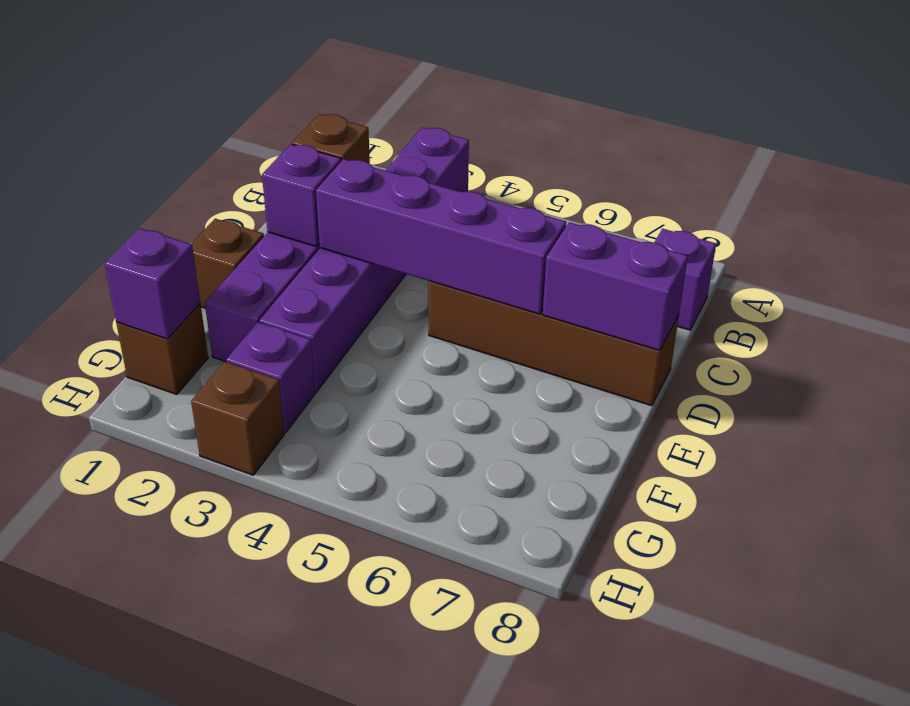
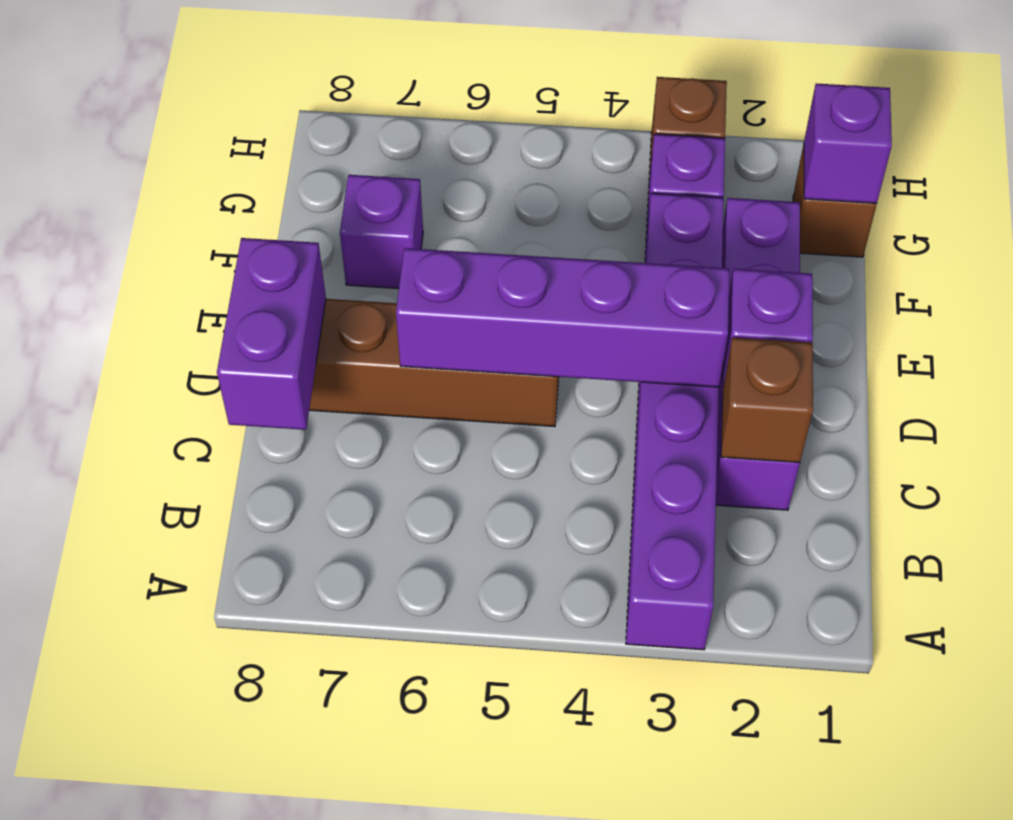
purple brick B8 level 1 -> purple brick F7 level 1
purple brick D7:D8 level 2 -> purple brick C8:D8 level 2
brown brick E1 level 1 -> none

